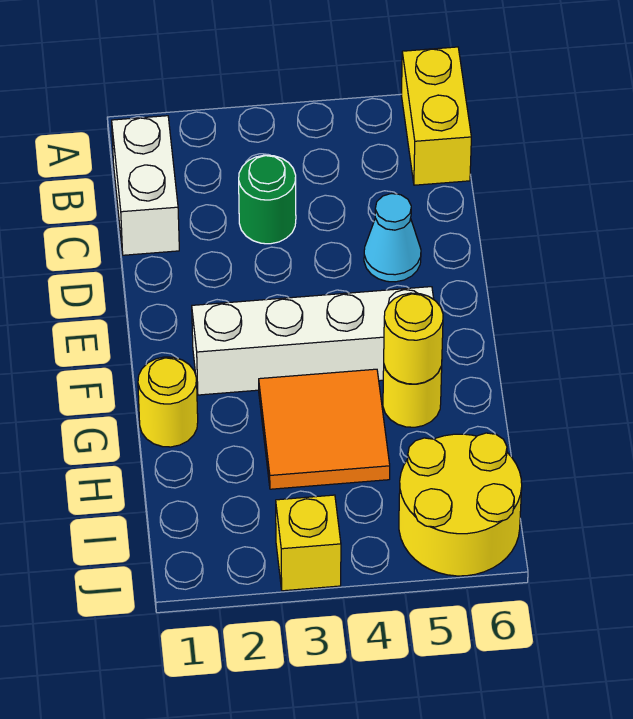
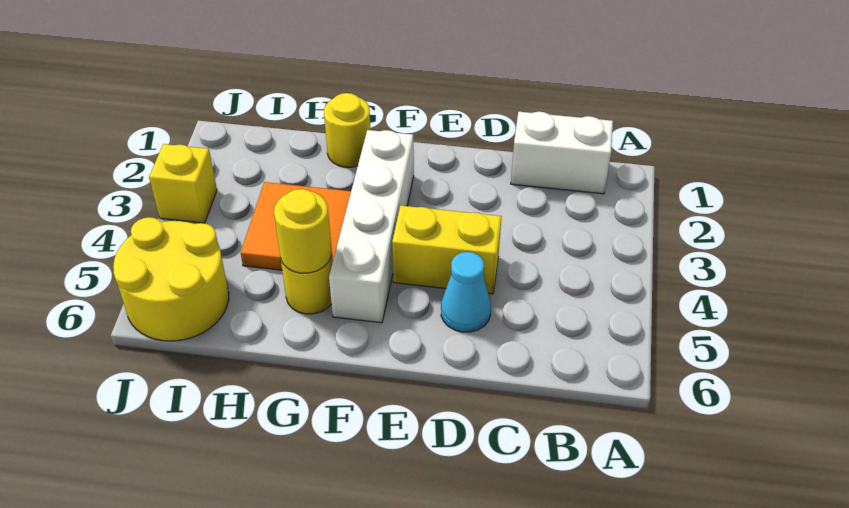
yellow brick A6:B6 level 1 -> yellow brick D4:E4 level 1
green round brick C3 level 1 -> none

